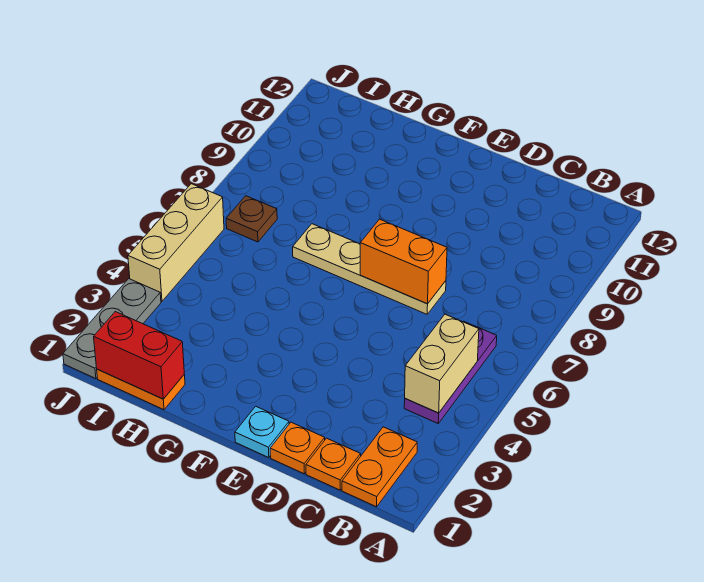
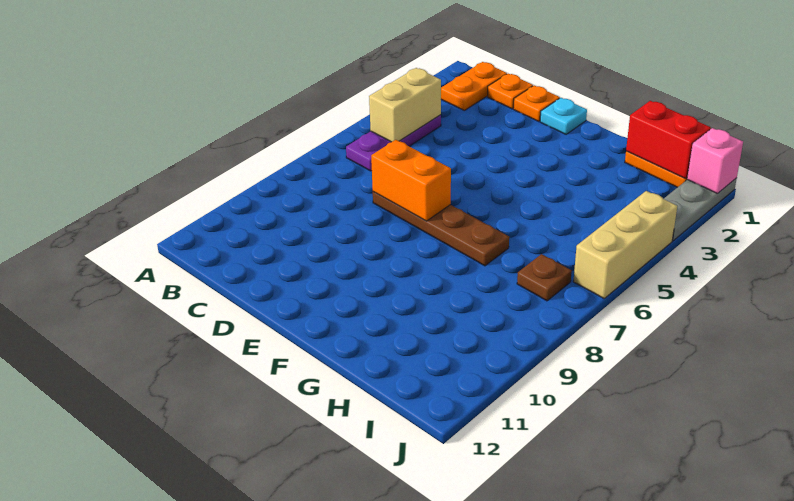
tan plate D7:G7 level 1 -> brown plate D7:G7 level 1
none -> pink brick J1 level 2

